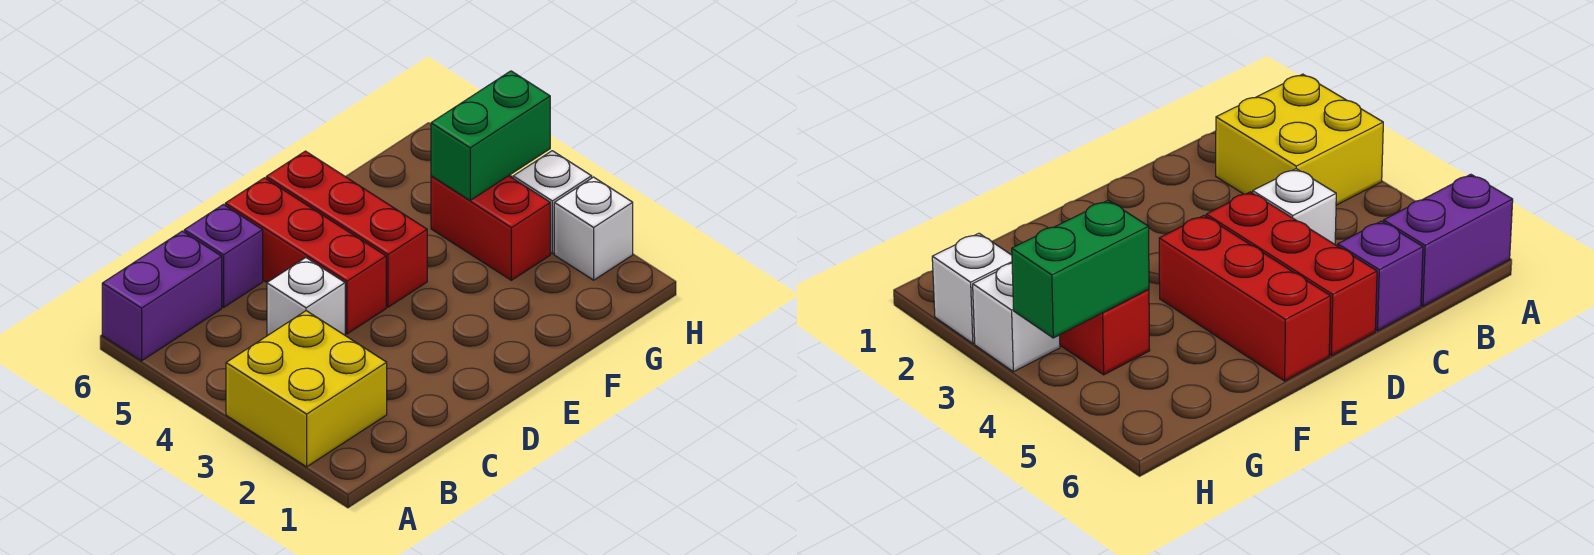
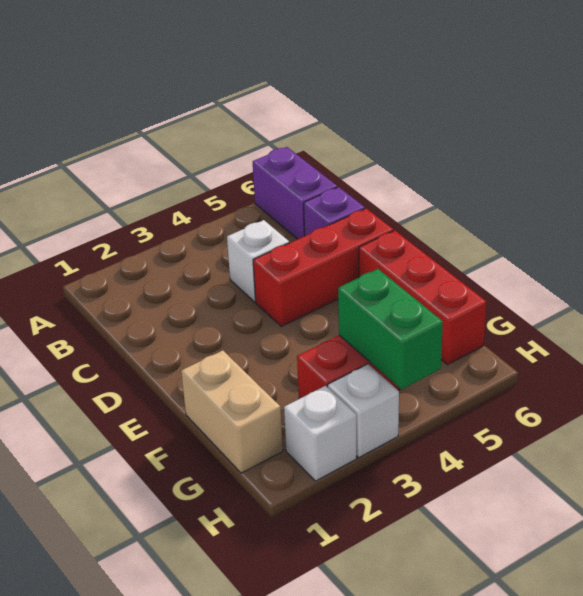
yellow brick A2:B3 level 1 -> none
red brick E4:E6 level 1 -> red brick E6:G6 level 1
none -> tan brick F1:G1 level 1

